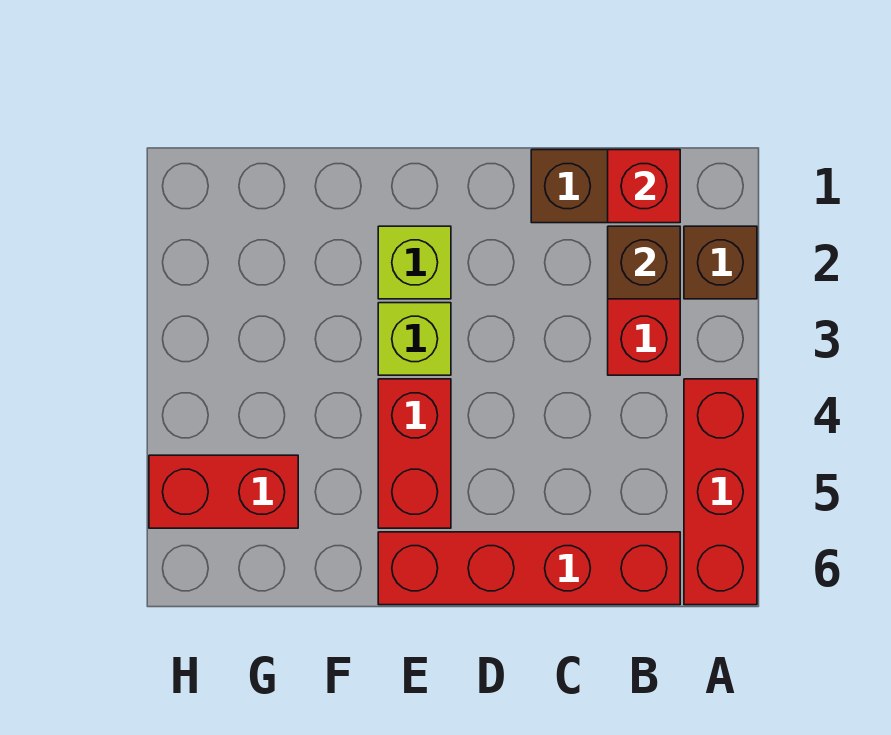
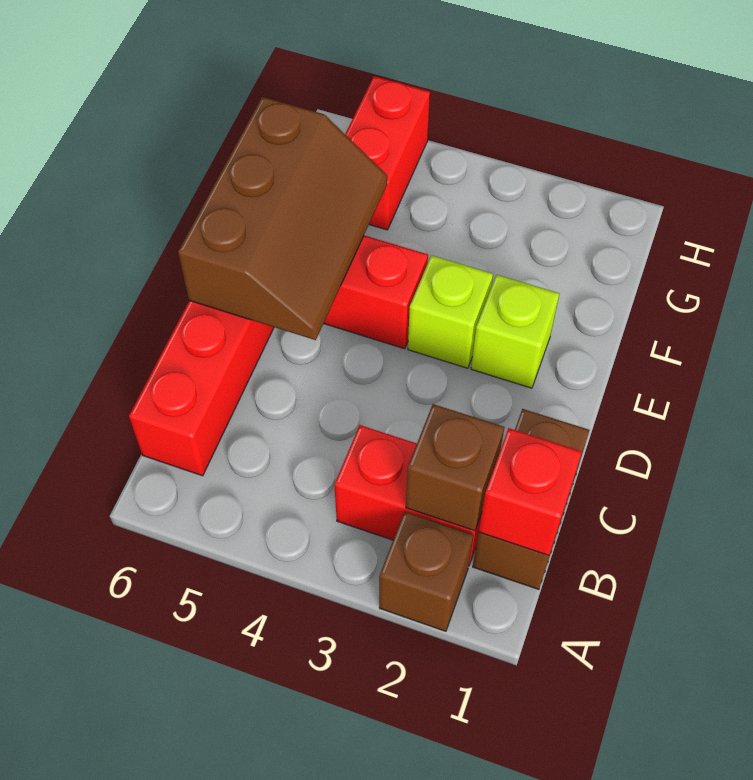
red brick A4:A6 level 1 -> none
none -> brown slope D5:F6 level 2 top 6

